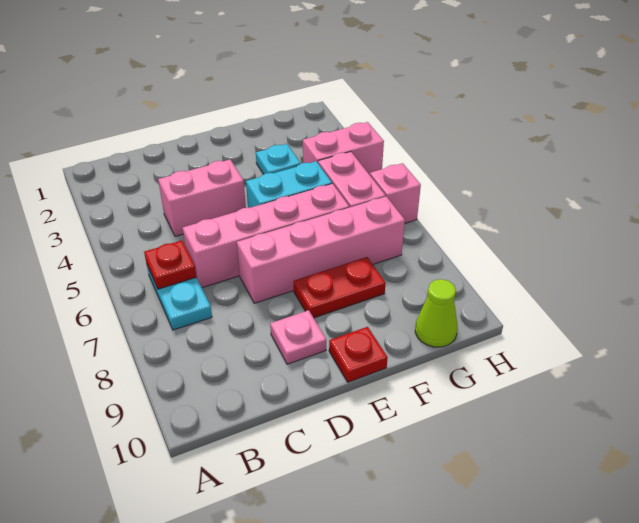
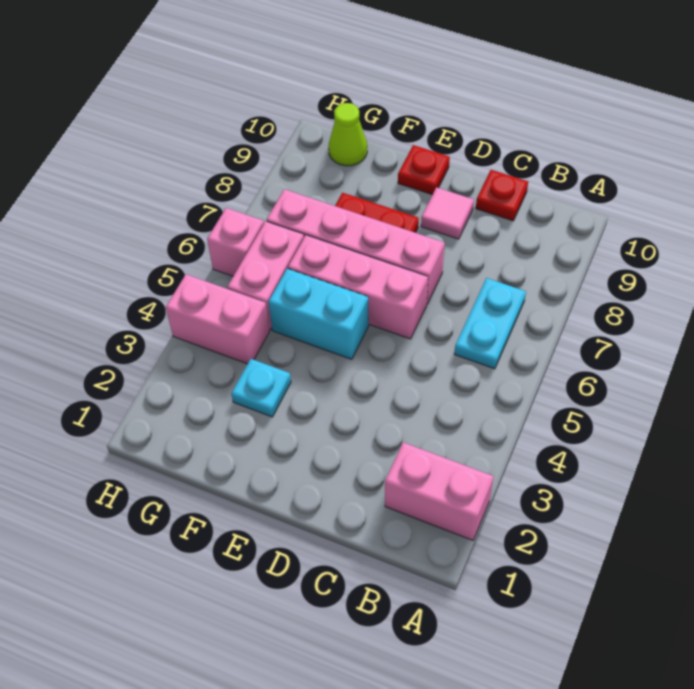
red plate B6 level 2 -> red plate C10 level 1
pink brick C4:D4 level 1 -> pink brick A2:B2 level 1
pink brick C6:F6 level 1 -> pink brick D6:F6 level 1
pink plate D9 level 1 -> pink tile D9 level 1

